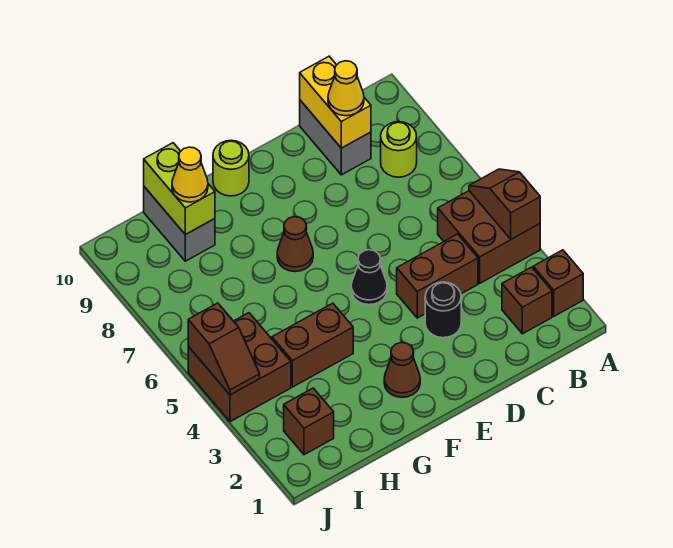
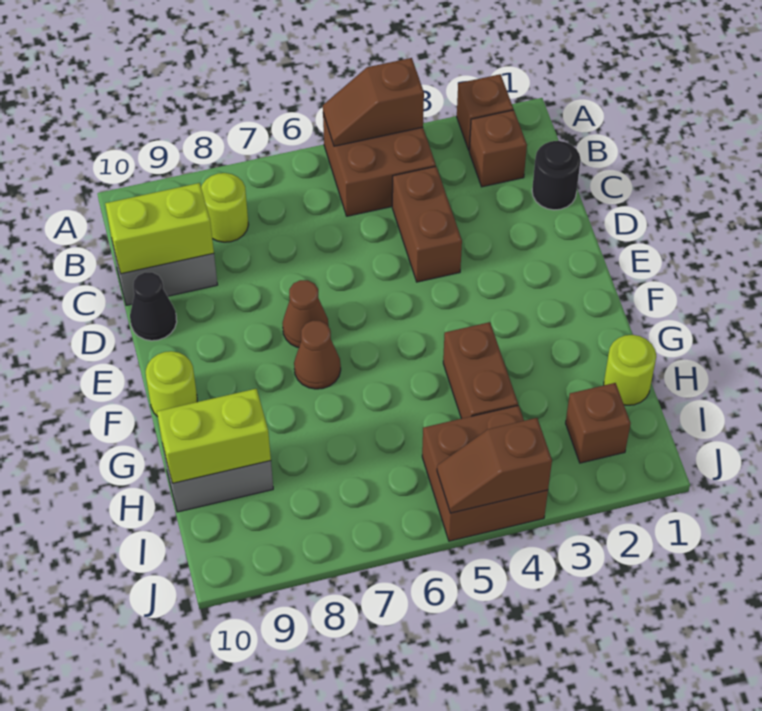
yellow brick C9:C10 level 2 -> lime brick C9:C10 level 2
yellow cone C9 level 3 -> none
black round brick D3 level 1 -> black round brick C1 level 1
black cone E5 level 1 -> black cone D10 level 1
brown cone F2 level 1 -> brown cone E7 level 1
none -> lime round brick H1 level 1
yellow cone H9 level 3 -> none
brown slope J4:J5 level 2 top 5 -> brown slope J4:J5 level 2 top 4

